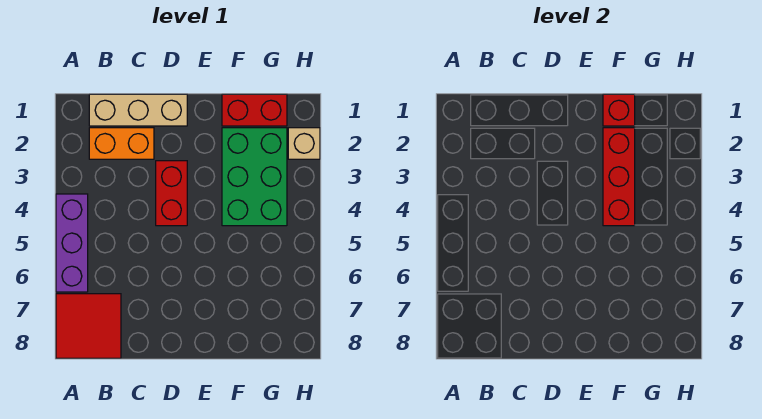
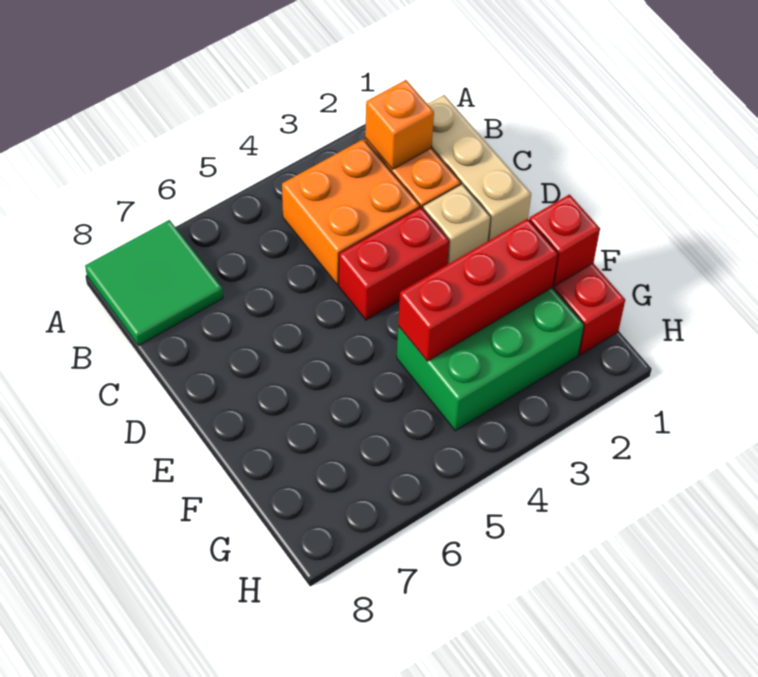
purple brick A4:A6 level 1 -> none
red tile A7:B8 level 1 -> green tile A7:B8 level 1
none -> orange brick B2 level 2
none -> orange brick B3:C4 level 1
tan brick H2 level 1 -> tan brick D2 level 1

